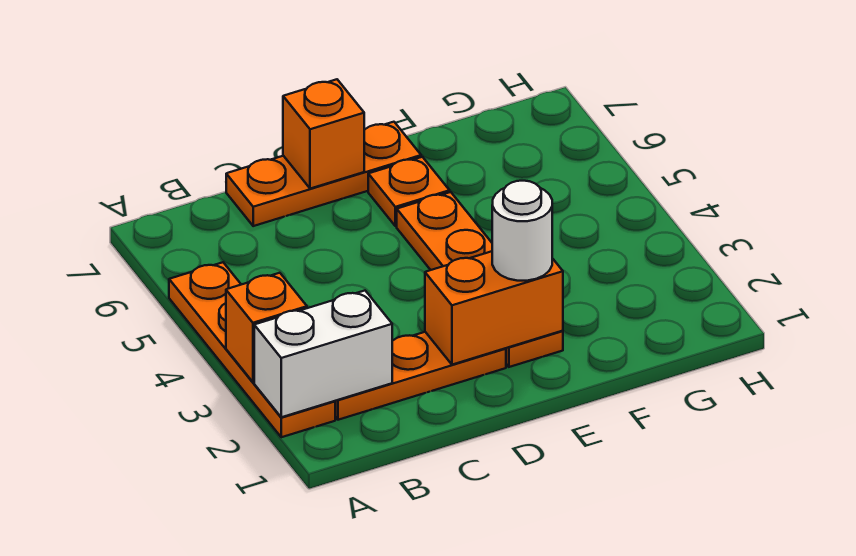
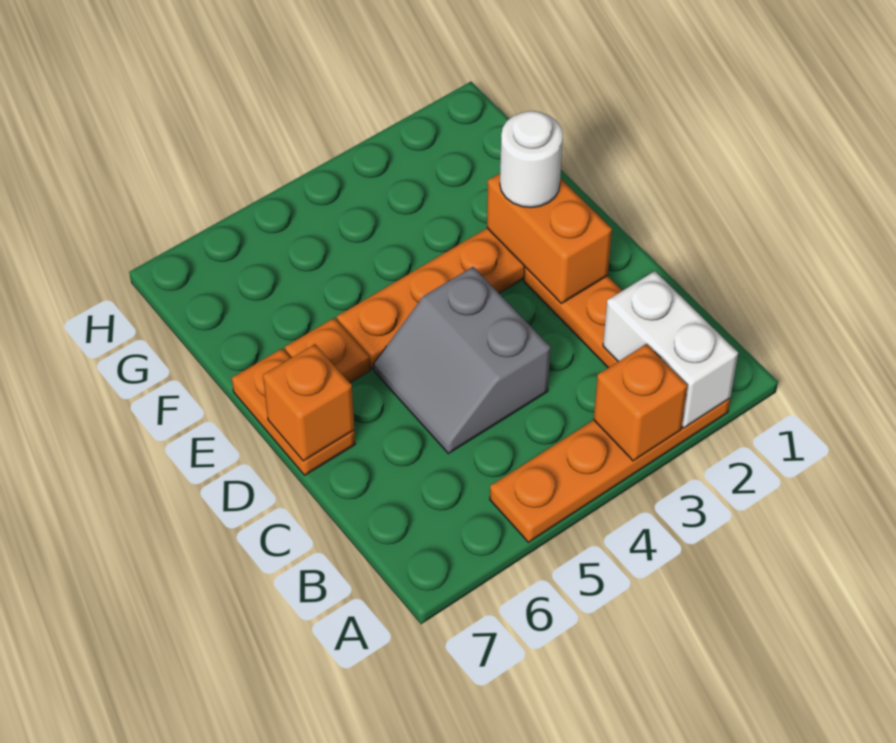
none -> grey slope C4:D5 level 1 top 4
orange plate C7:E7 level 1 -> orange plate D7:E7 level 1

